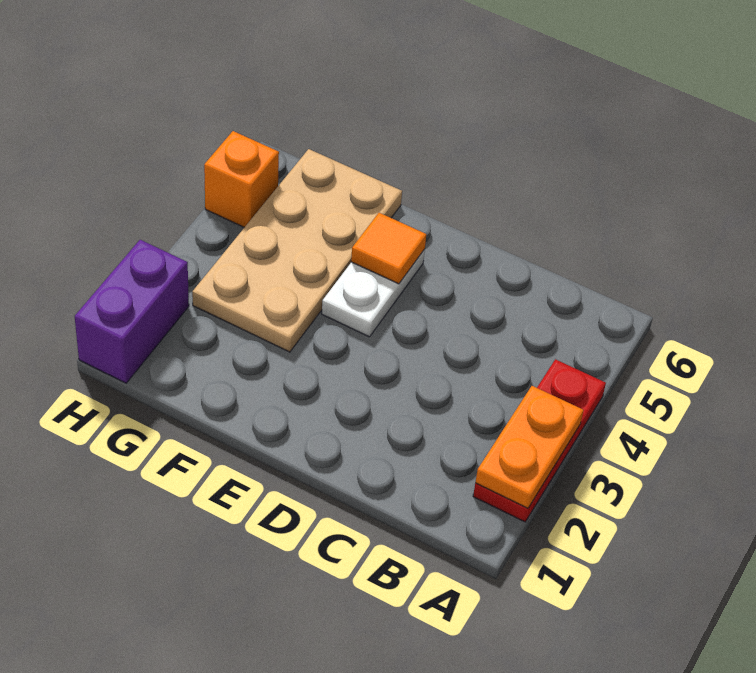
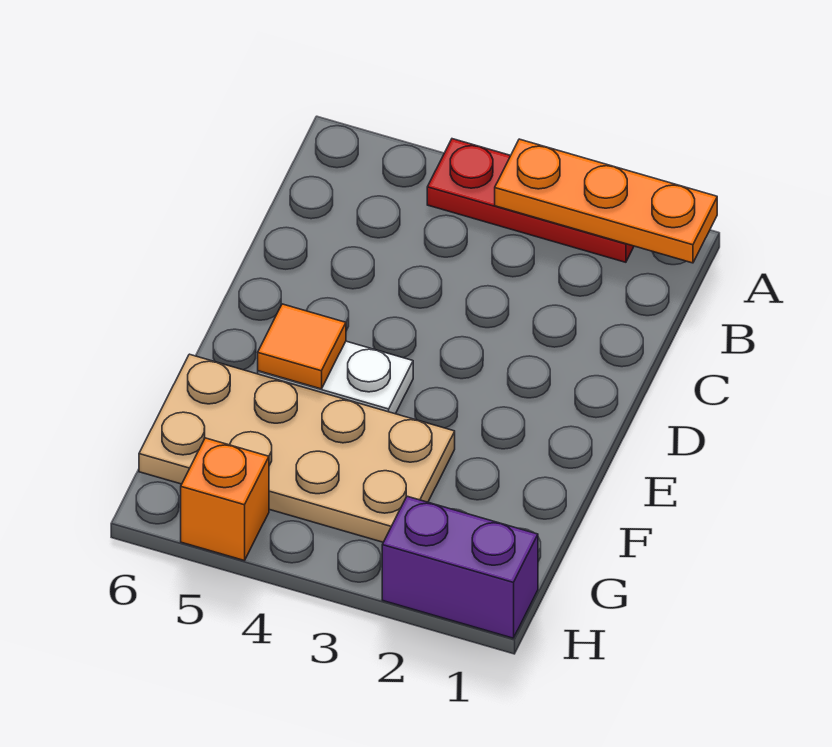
orange plate A2:A3 level 2 -> orange plate A1:A3 level 2

